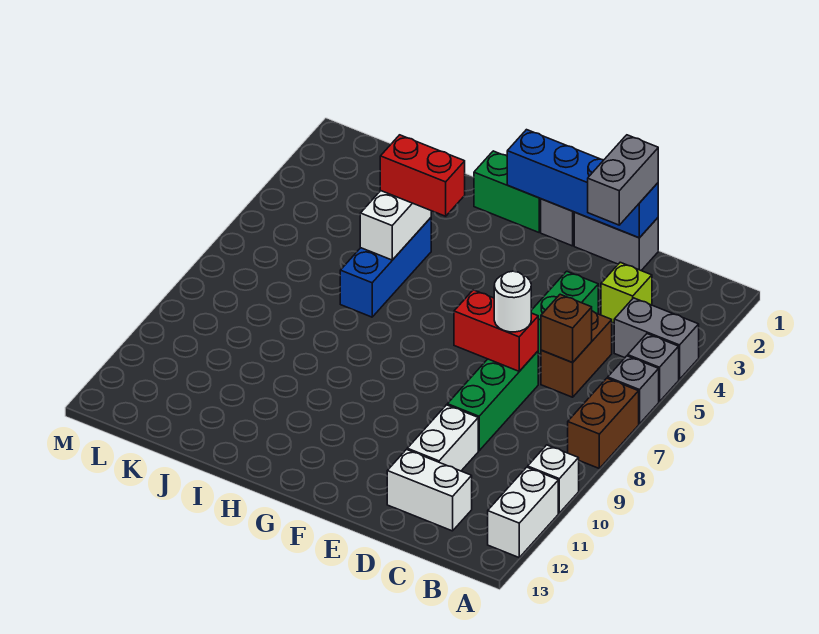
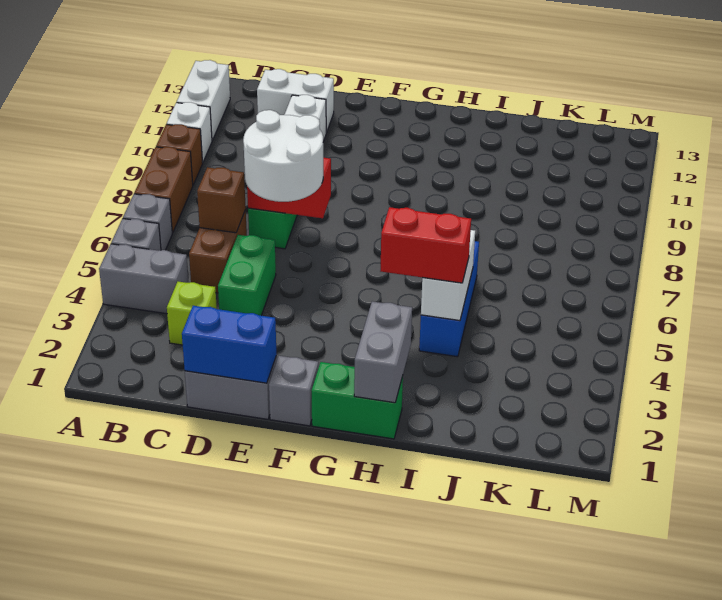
none -> brown brick A9 level 1
blue brick D1:G1 level 2 -> blue brick D1:E1 level 2
grey brick D1:D2 level 3 -> grey brick H1:H2 level 2
white round brick D7 level 3 -> white round brick D6:E7 level 3

